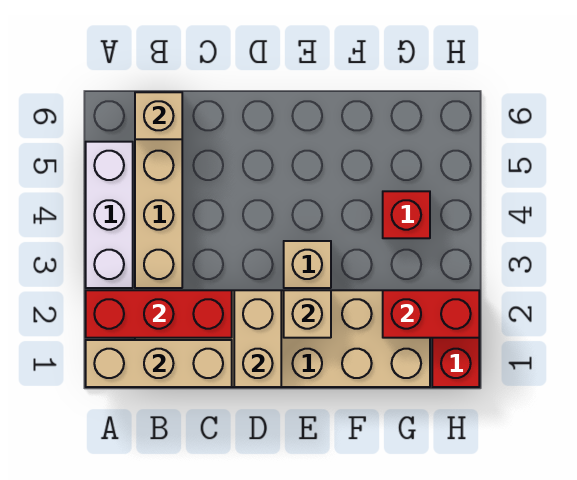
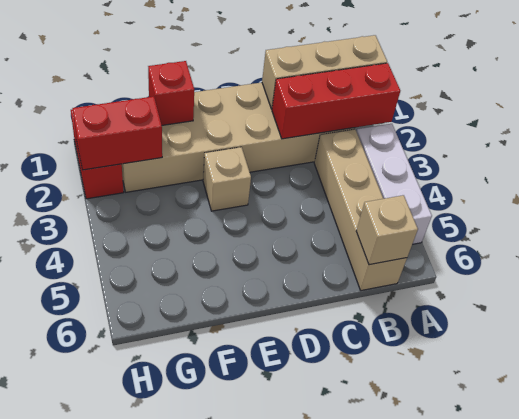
tan brick D1:D2 level 2 -> none
tan brick E2 level 2 -> none
red brick G4 level 1 -> red brick F1 level 2

